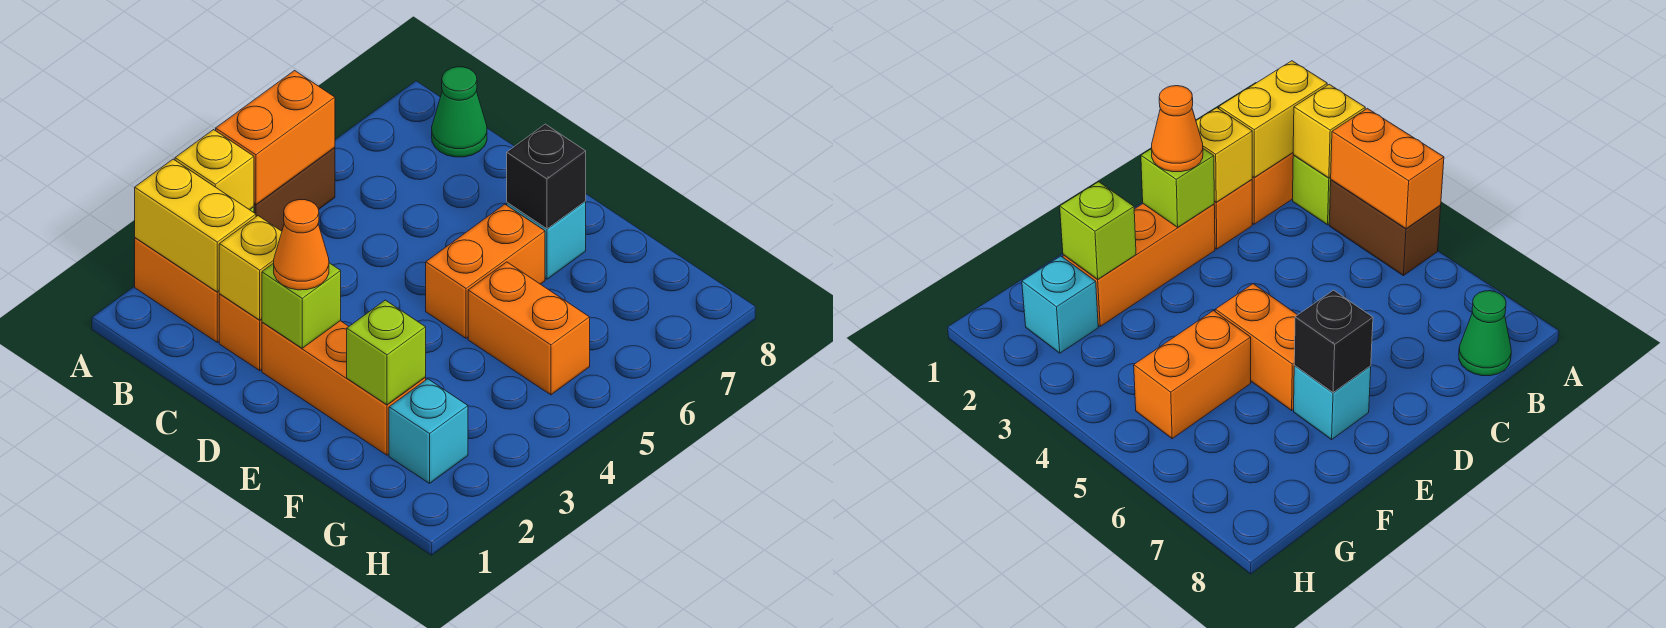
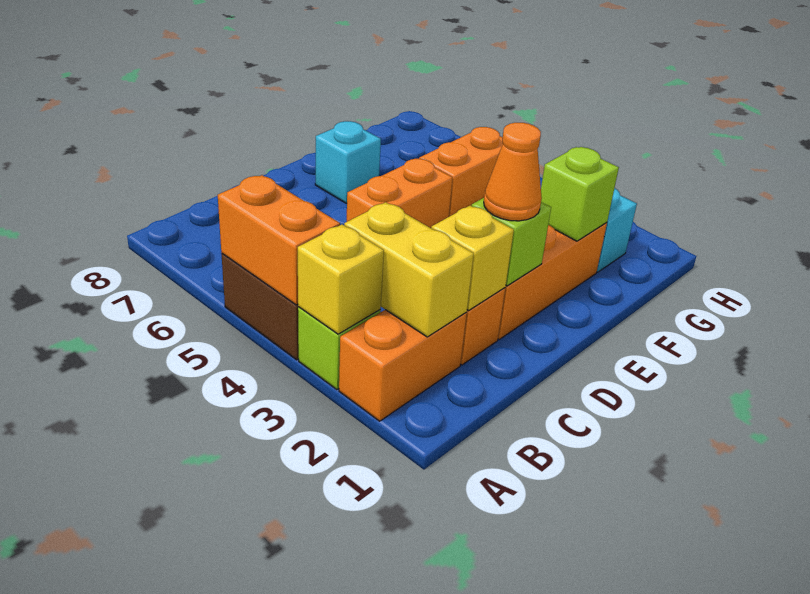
yellow brick A2:B2 level 2 -> yellow brick B2:B3 level 2
green cone B8 level 1 -> none
orange brick E5:E6 level 1 -> orange brick D5:E5 level 1
black brick E7 level 2 -> none

